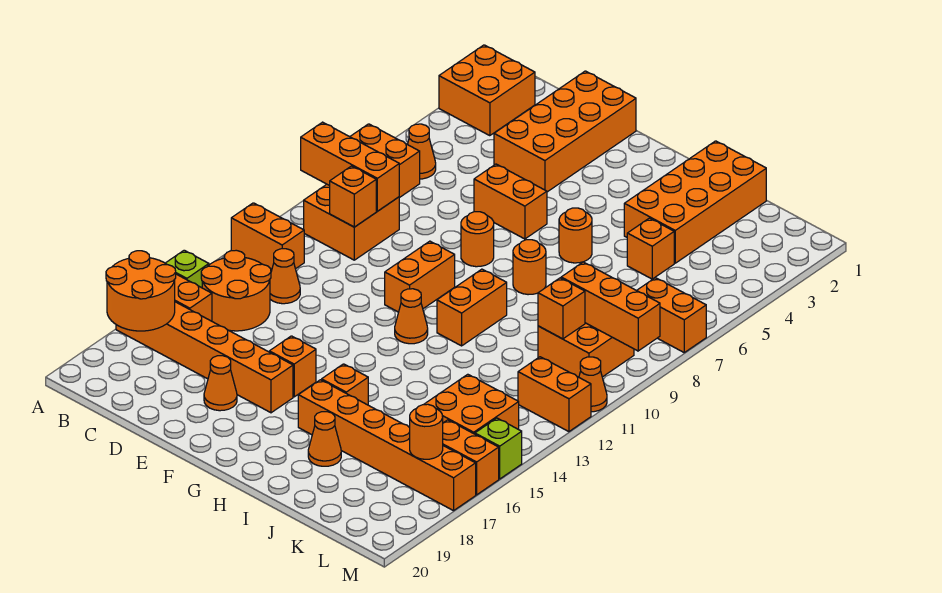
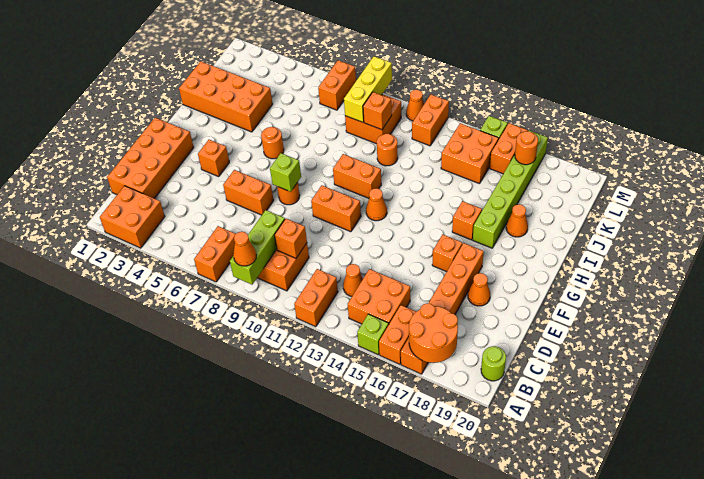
orange brick A9:C9 level 2 -> lime brick A9:C9 level 2
orange cone B6 level 1 -> orange cone A9 level 3
orange round brick B14:C15 level 1 -> orange brick B14:C15 level 1
none -> lime round brick B20 level 1
orange brick D1:E4 level 1 -> orange brick C1:F2 level 1
orange brick E6:F6 level 1 -> orange brick E6:E7 level 1
none -> lime brick F8 level 2
orange round brick H8 level 1 -> orange round brick J11 level 1
orange brick H17:M17 level 1 -> lime brick H17:M17 level 1
orange brick J5 level 1 -> orange brick F4 level 1
orange brick K9:M9 level 2 -> yellow brick K9:M9 level 2

